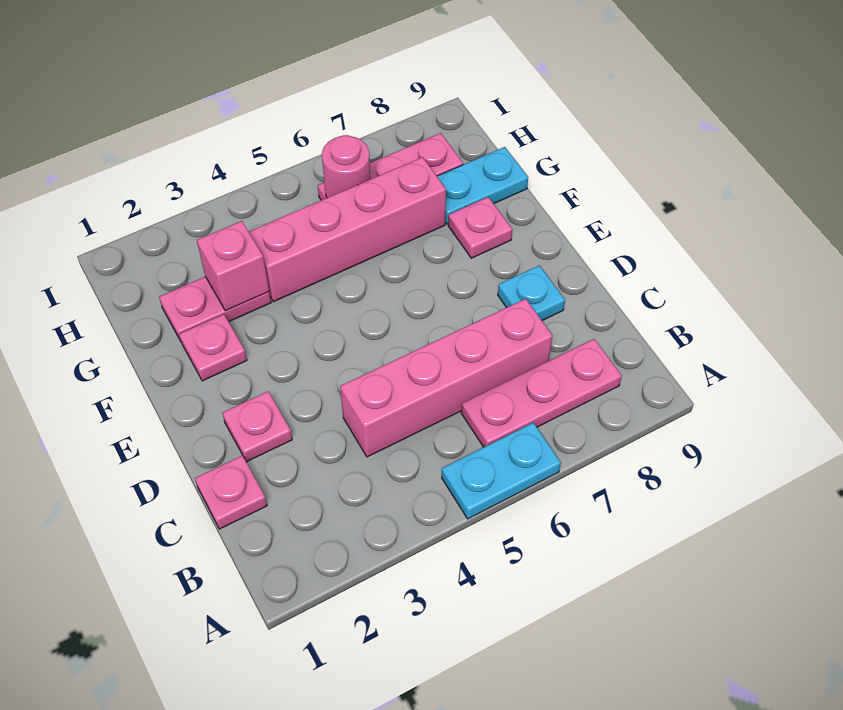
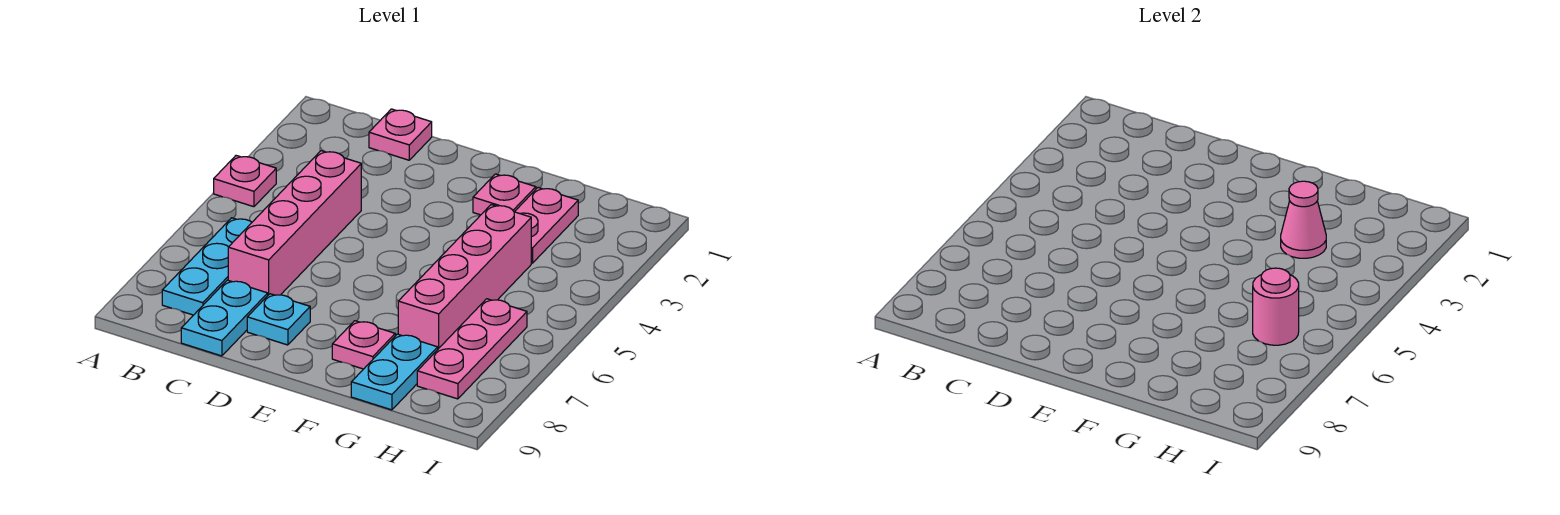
cyan plate A5:A6 level 1 -> cyan plate C8:C9 level 1
pink plate B6:B8 level 1 -> cyan plate B6:B8 level 1
pink plate D2 level 1 -> pink plate A4 level 1
pink brick G3 level 2 -> pink cone G3 level 2

